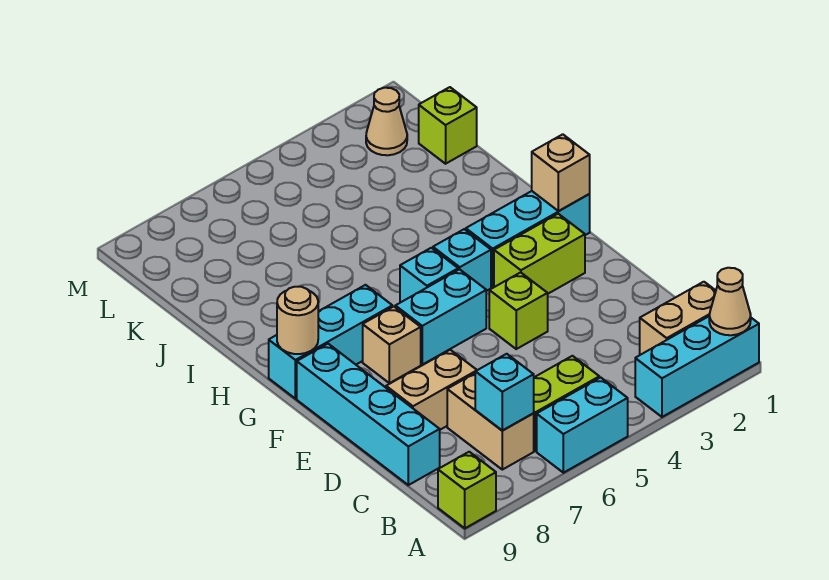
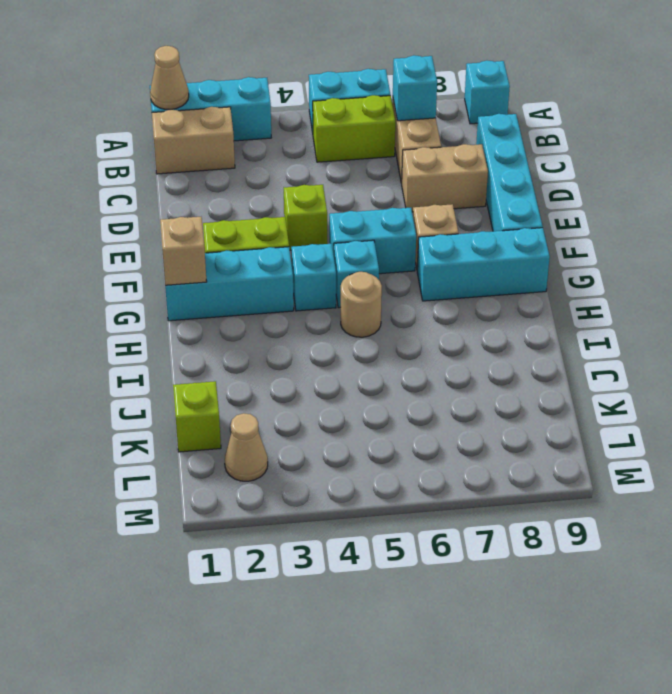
lime brick A9 level 1 -> cyan brick A9 level 1
tan round brick G9 level 2 -> tan round brick H5 level 1

